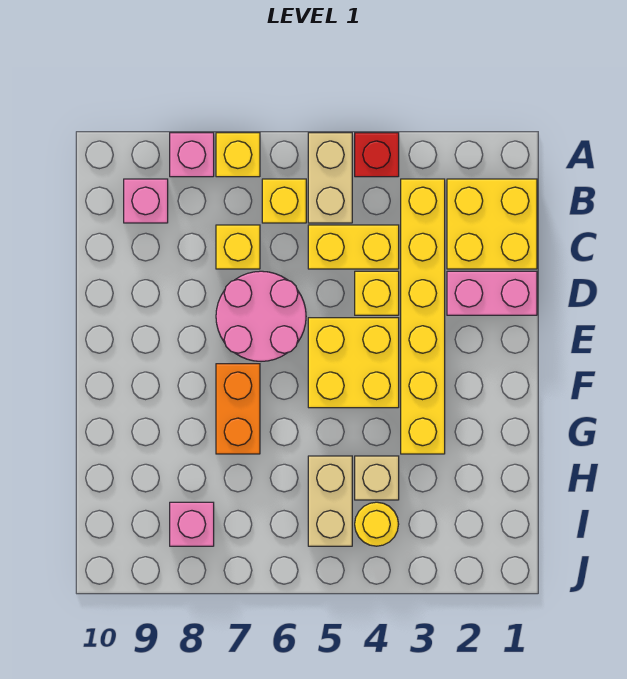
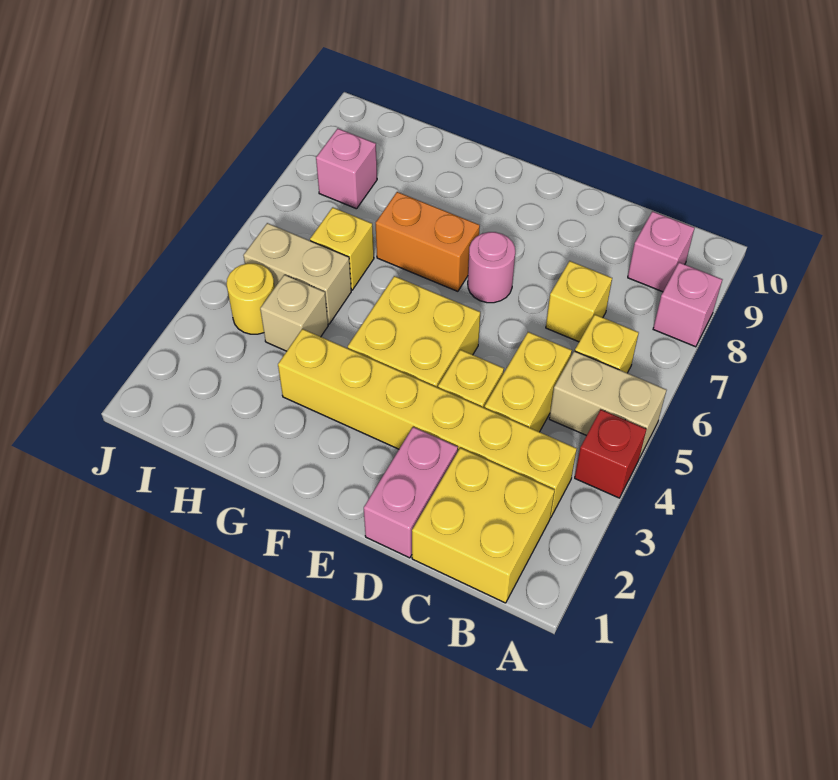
yellow brick A7 level 1 -> yellow brick H6 level 1
pink round brick D6:E7 level 1 -> pink round brick E7 level 1

